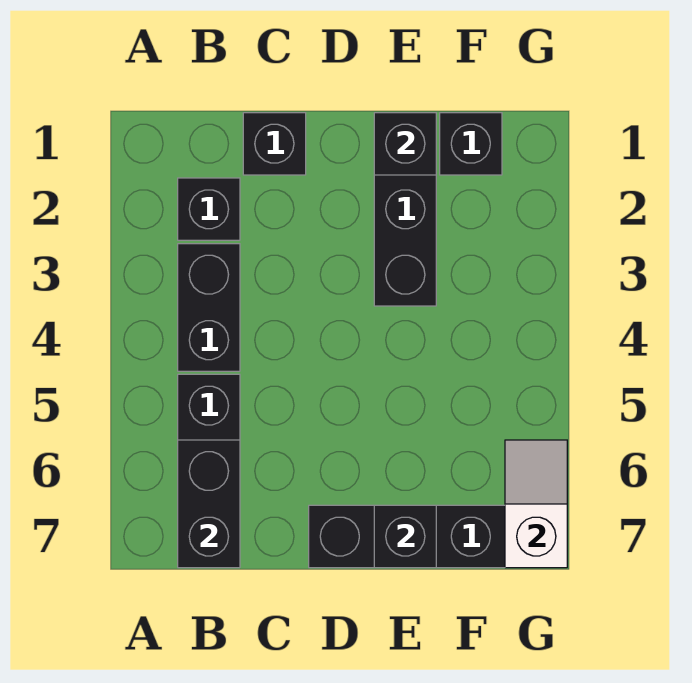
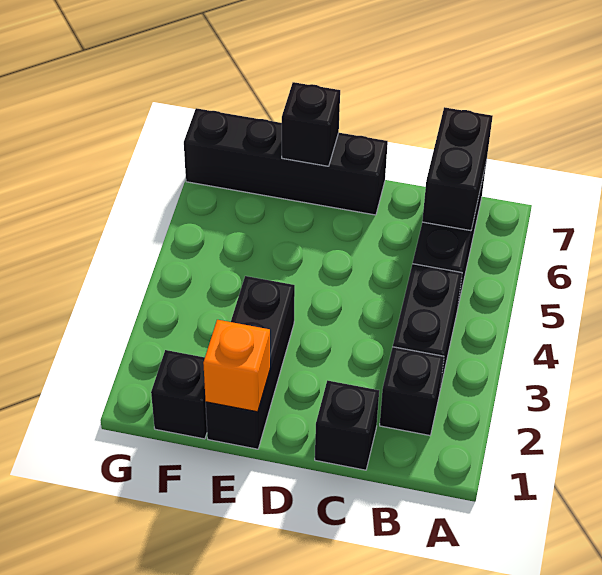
black brick E1 level 2 -> orange brick E1 level 2
white slope G6:G7 level 2 top 7 -> none

